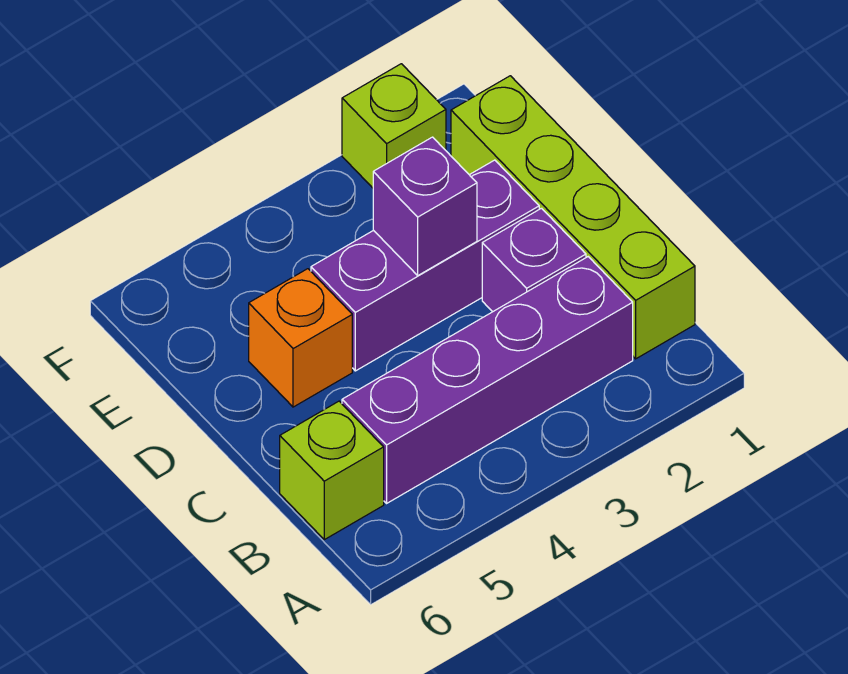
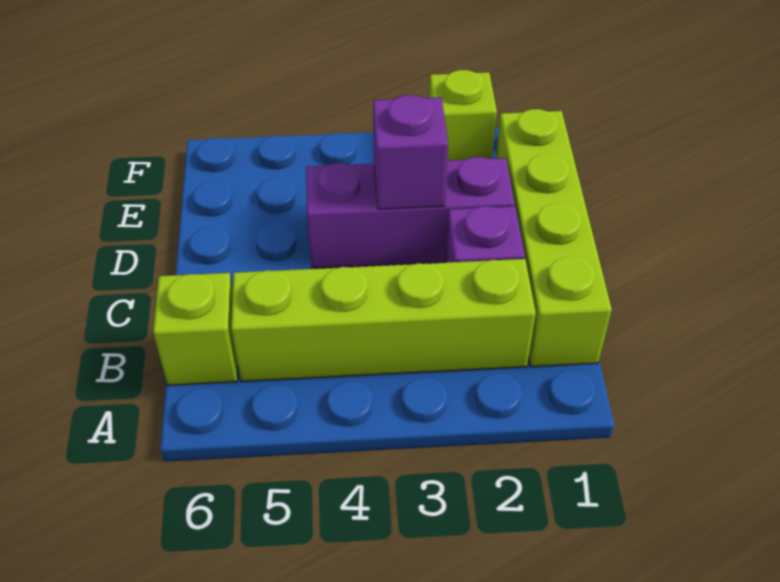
purple brick B2:B5 level 1 -> lime brick B2:B5 level 1
orange brick D5 level 1 -> none

